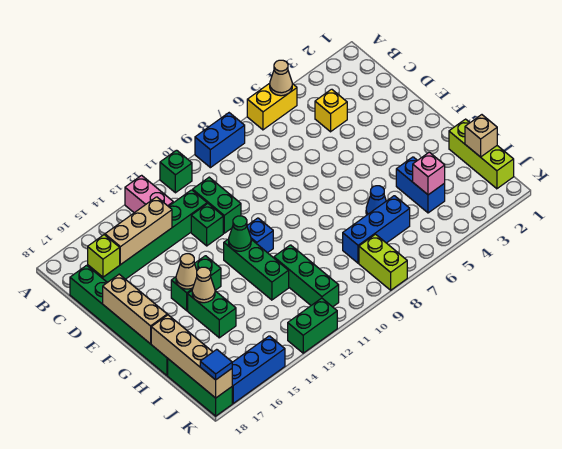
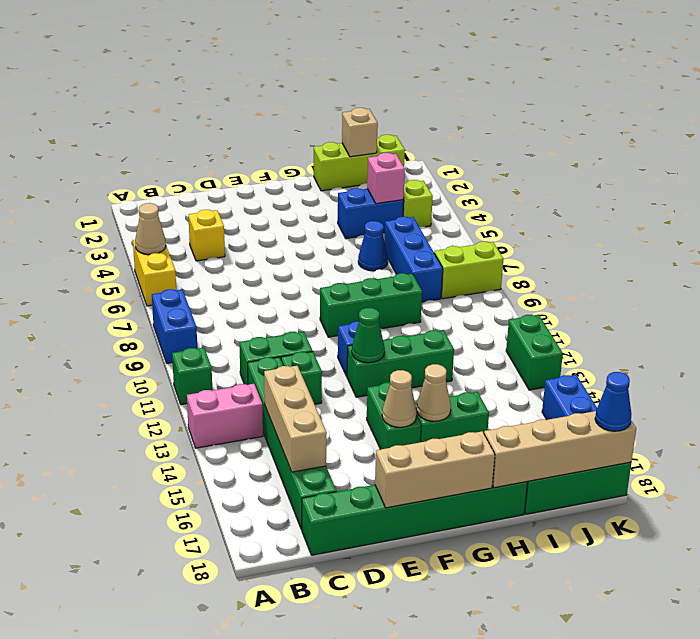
lime brick C17 level 2 -> lime brick J4 level 1
green brick H11:J11 level 1 -> green brick F9:H9 level 1
blue tile K18 level 3 -> blue cone K18 level 3

